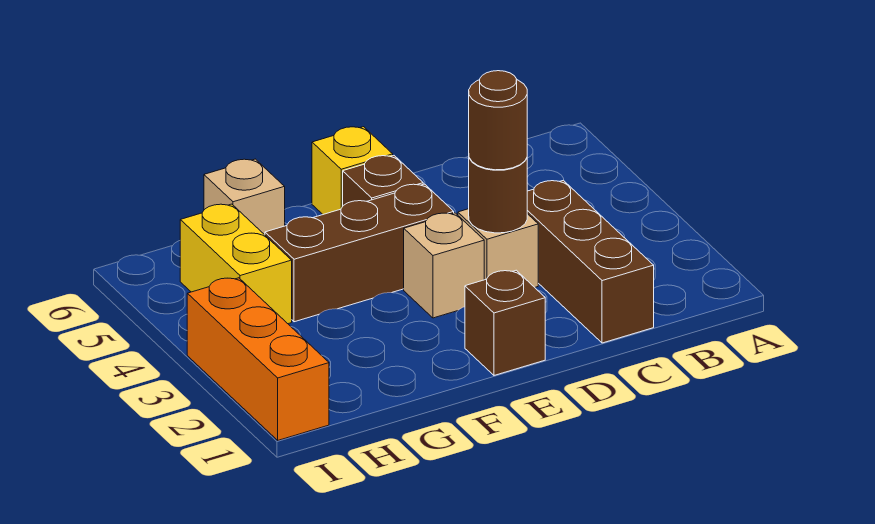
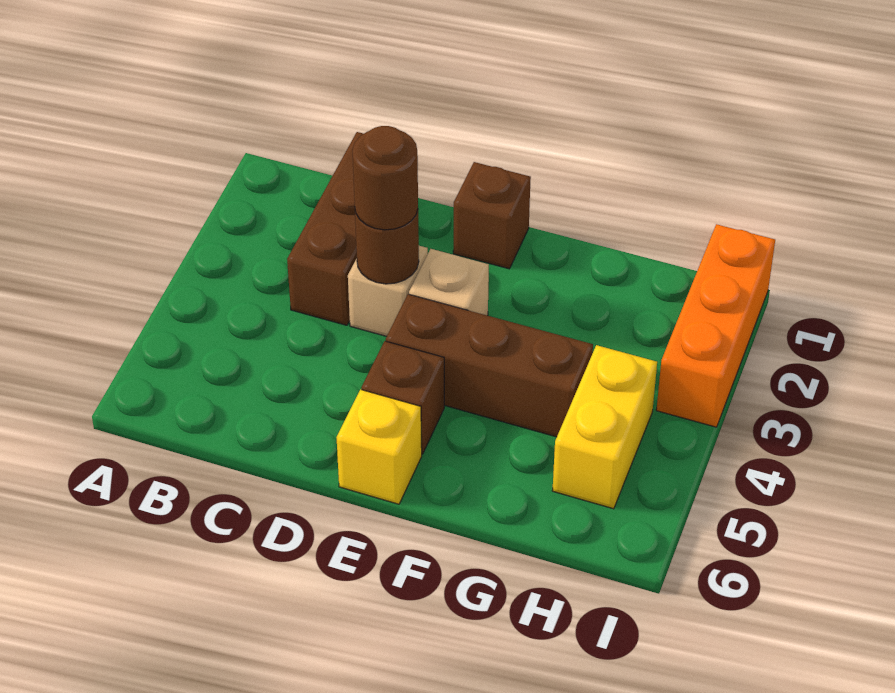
tan brick G6 level 1 -> none

